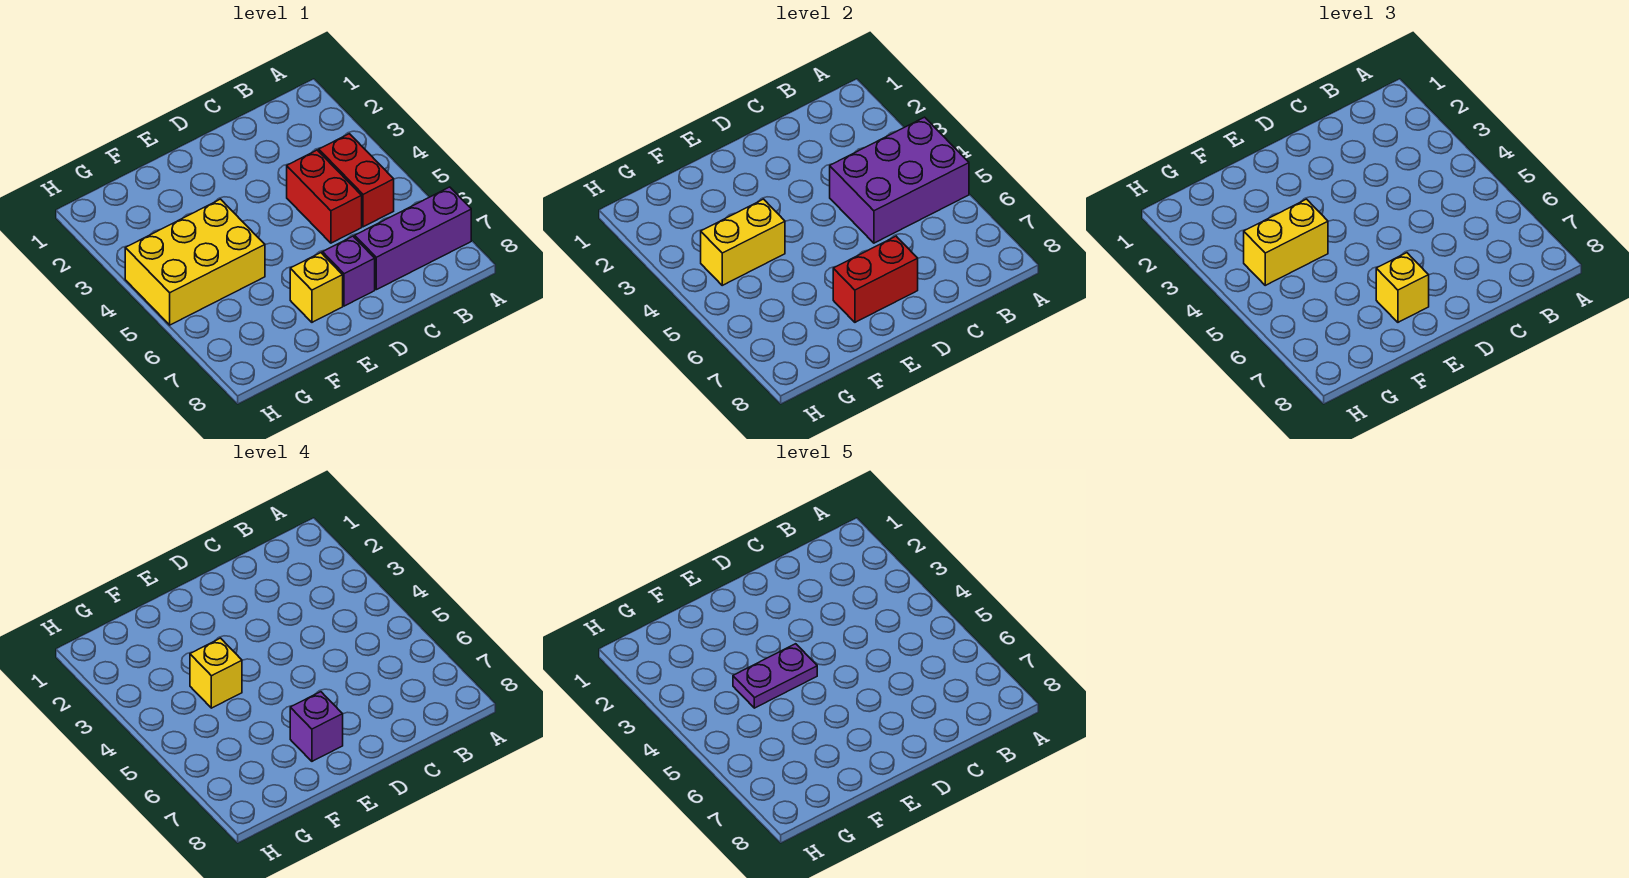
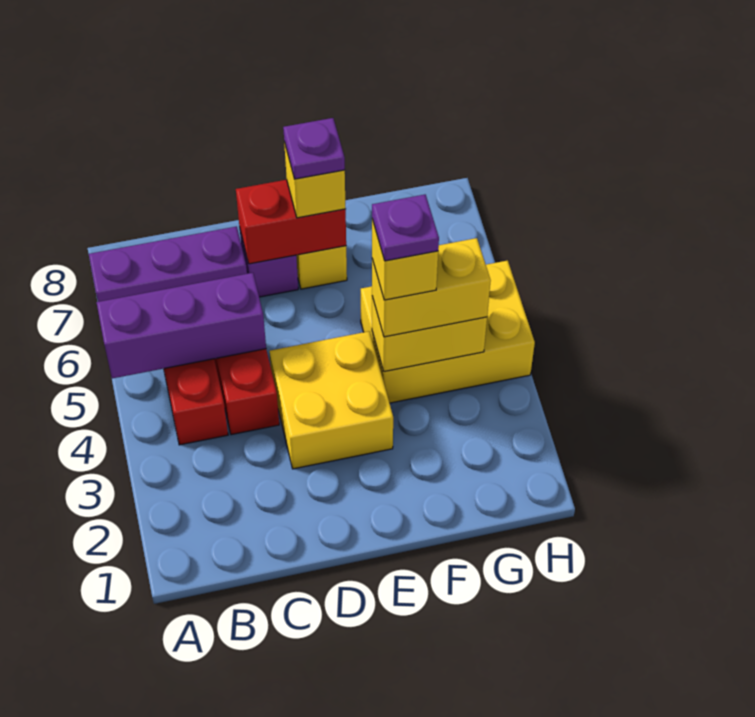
purple brick A4:C5 level 2 -> purple brick A5:C5 level 2
none -> yellow brick D3:E4 level 1
purple plate E4:F4 level 5 -> purple plate F4 level 5
purple brick E7 level 4 -> purple plate E7 level 4

